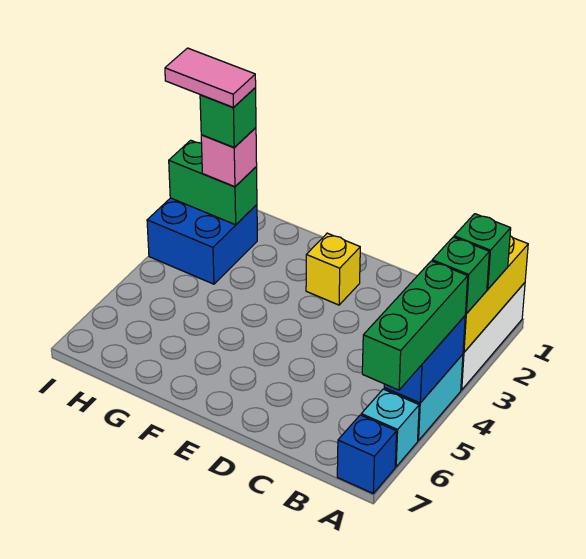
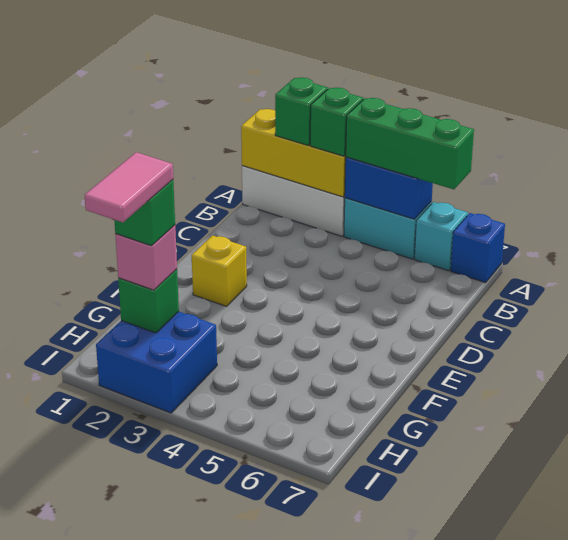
green brick H2:I2 level 2 -> green brick H2 level 2

